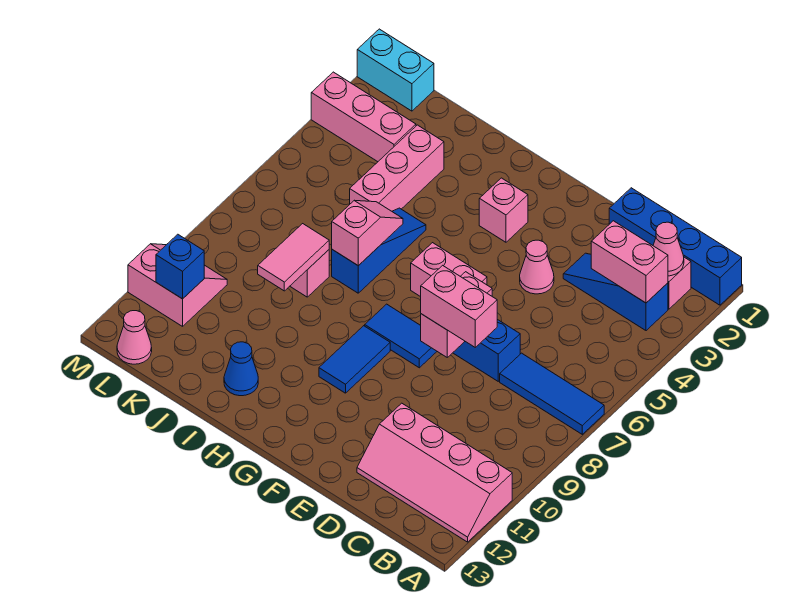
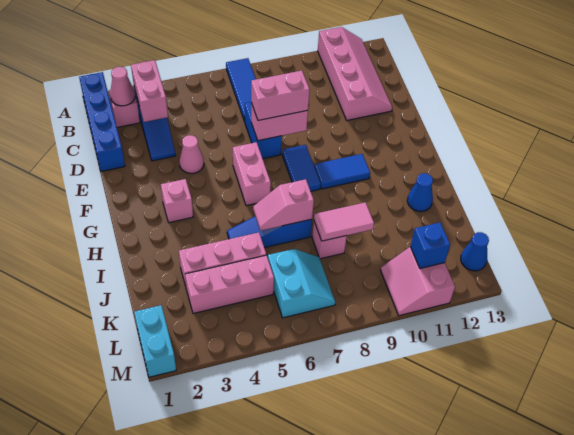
pink brick D8:E8 level 3 -> pink brick E7:E8 level 3
pink brick K3:M3 level 1 -> pink brick K3:K5 level 1
none -> cyan slope K6:L7 level 1 top 6
pink cone L13 level 1 -> blue cone L13 level 1

